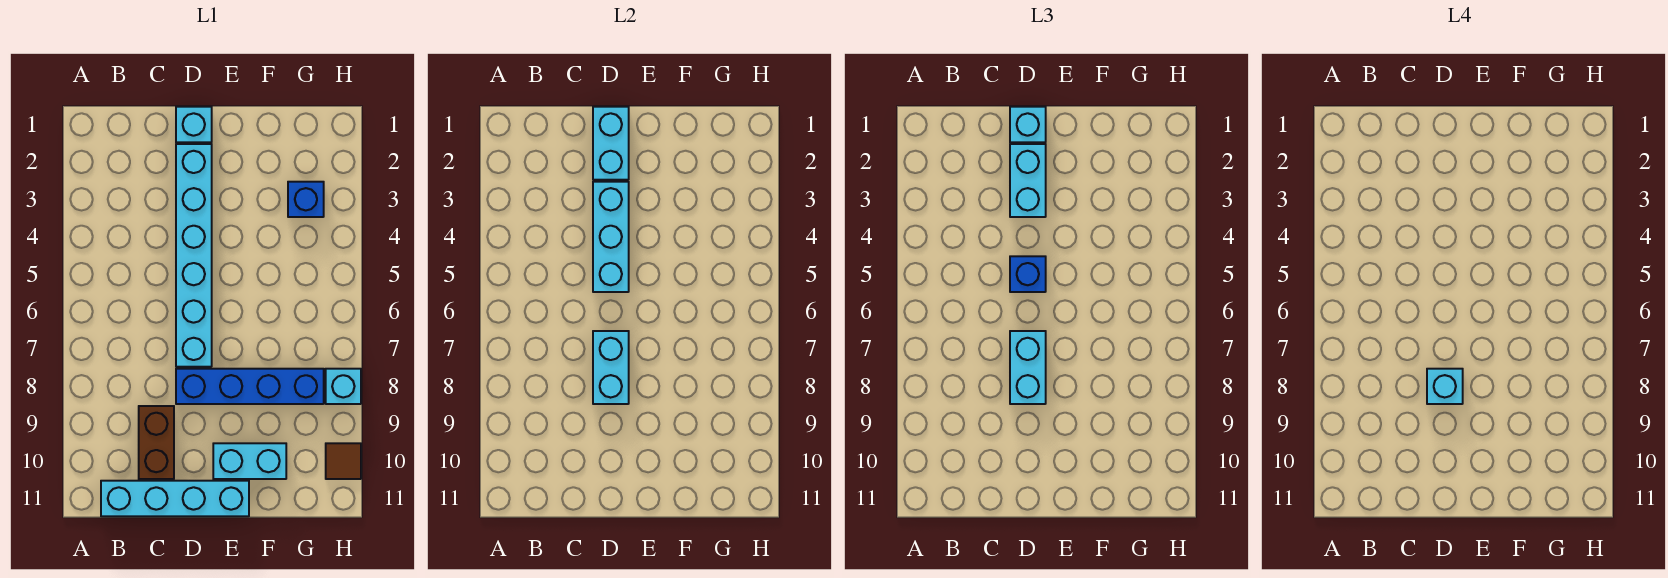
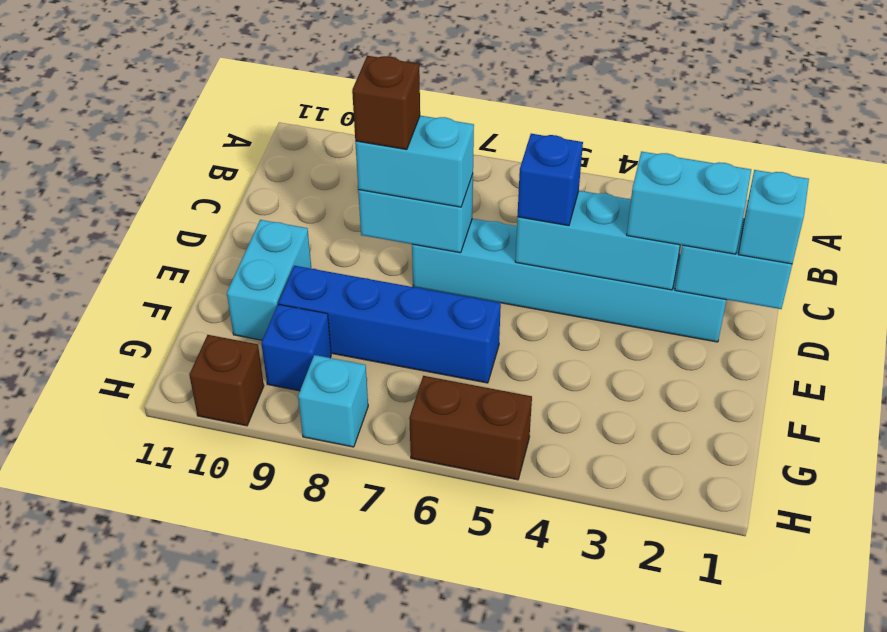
cyan brick B11:E11 level 1 -> none
brown brick C9:C10 level 1 -> brown brick H5:H6 level 1
cyan brick D1 level 1 -> none
blue brick D8:G8 level 1 -> blue brick F6:F9 level 1
cyan brick D8 level 4 -> brown brick D8 level 4
blue brick G3 level 1 -> blue brick G9 level 1
brown tile H10 level 1 -> brown brick H10 level 1

